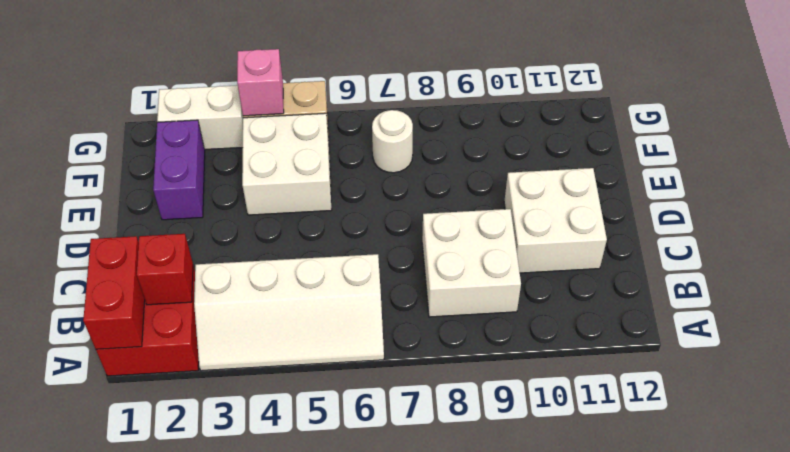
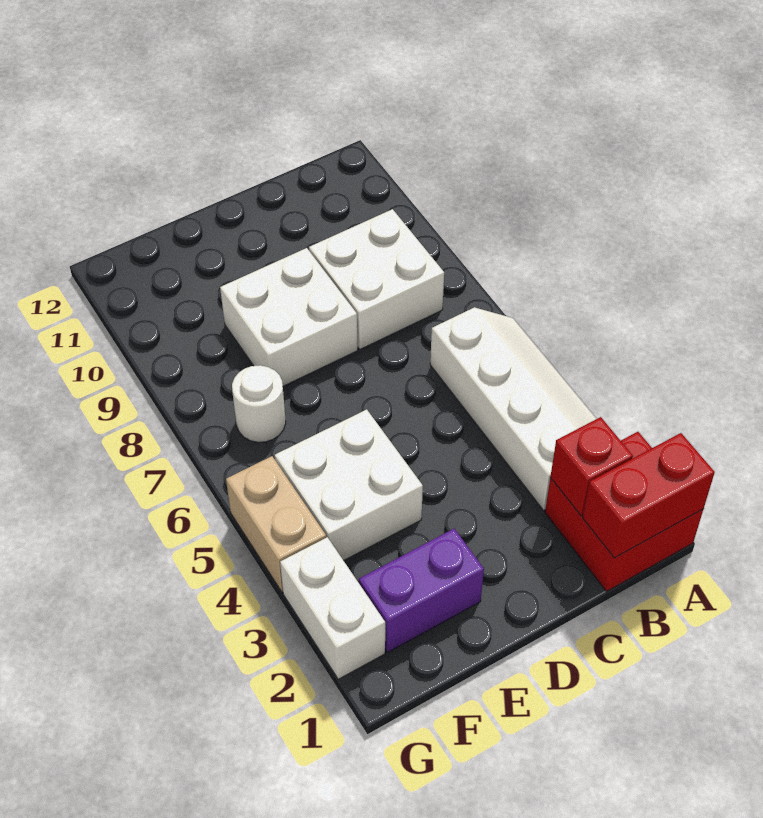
white brick C10:D11 level 1 -> white brick D8:E9 level 1
pink brick G4 level 2 -> none

